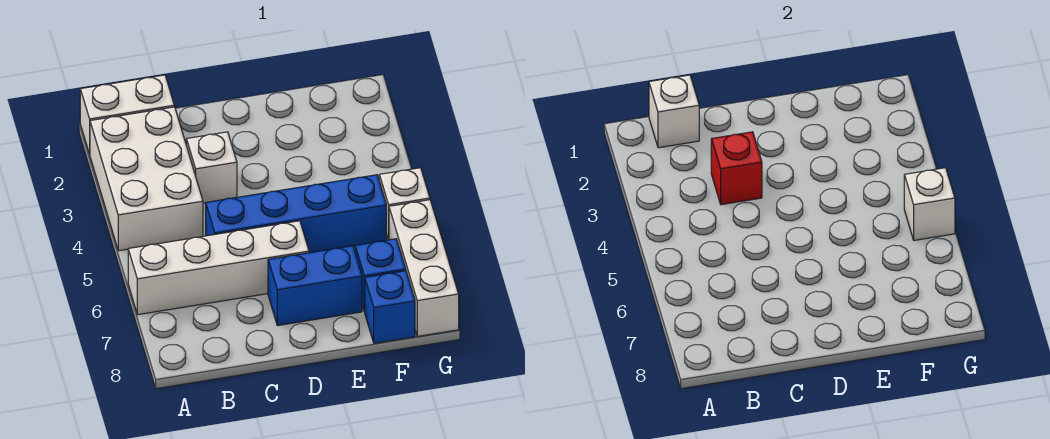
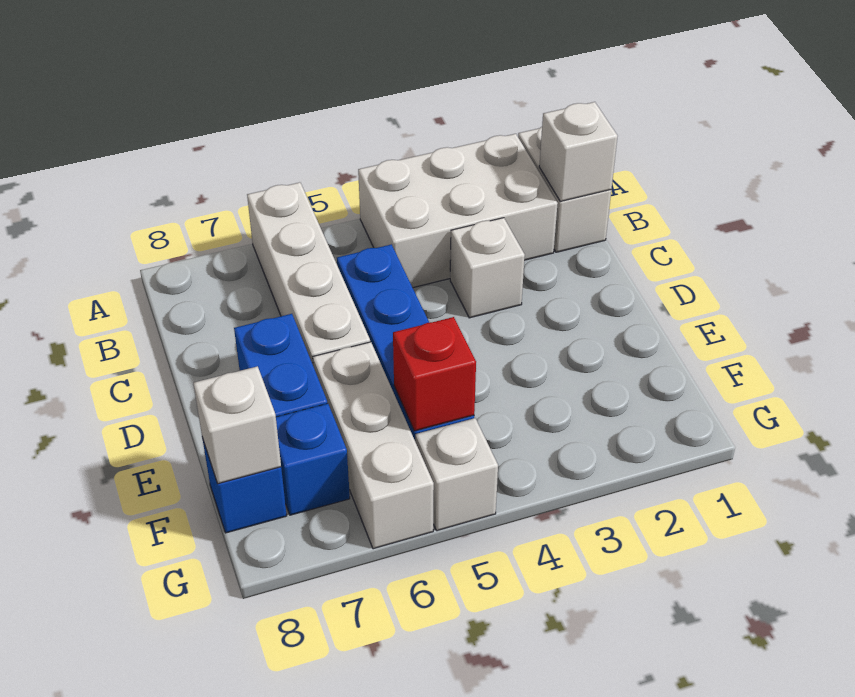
red brick C3 level 2 -> red brick F5 level 2
white brick G5 level 2 -> white brick F8 level 2
white brick G6:G8 level 1 -> white brick E6:G6 level 1

